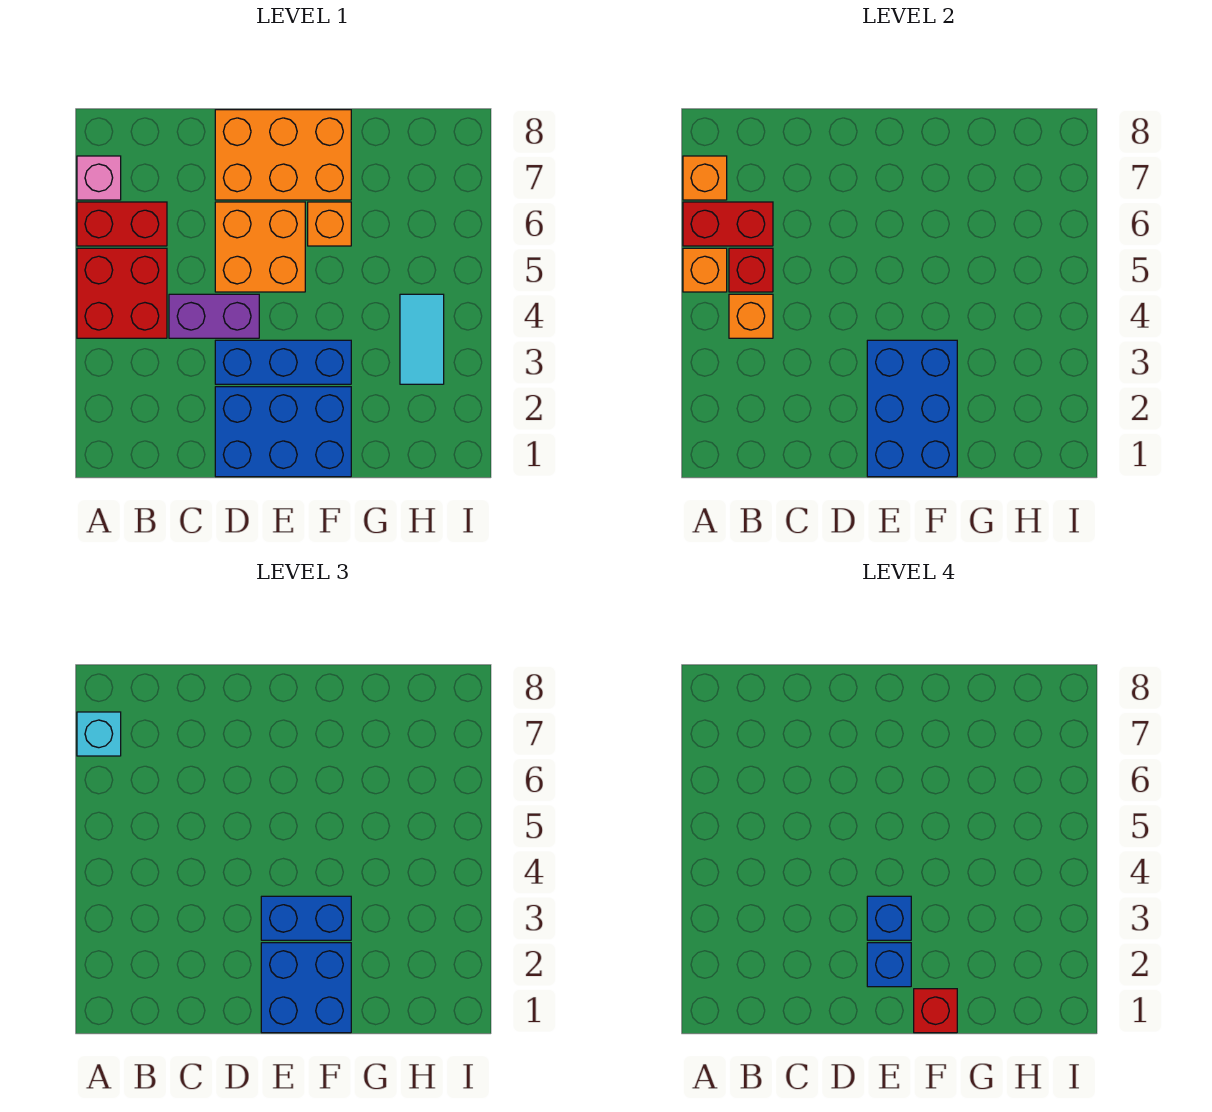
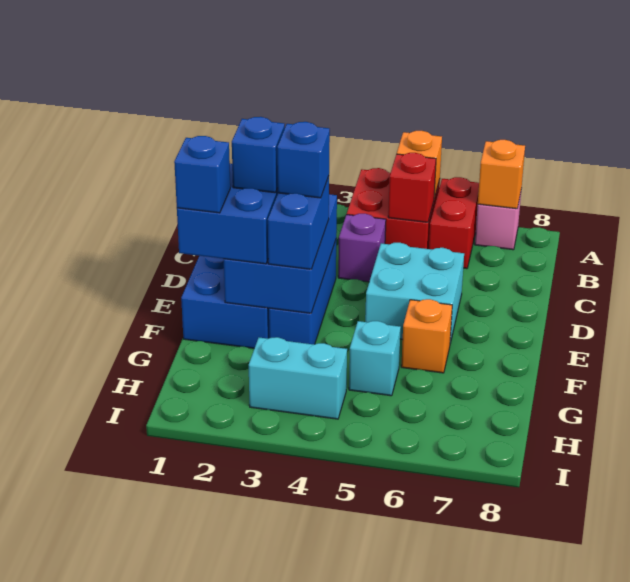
red brick A6:B6 level 2 -> none
cyan brick A7 level 3 -> cyan brick G5 level 1
orange brick B4 level 2 -> none
purple brick C4:D4 level 1 -> purple brick C4 level 1
orange brick D5:E6 level 1 -> cyan brick D5:E6 level 1
orange brick D7:F8 level 1 -> none
blue brick E1:F3 level 2 -> blue brick D2:F3 level 2
red brick F1 level 4 -> blue brick F1 level 4
cyan tile H3:H4 level 1 -> cyan brick H3:H4 level 1

